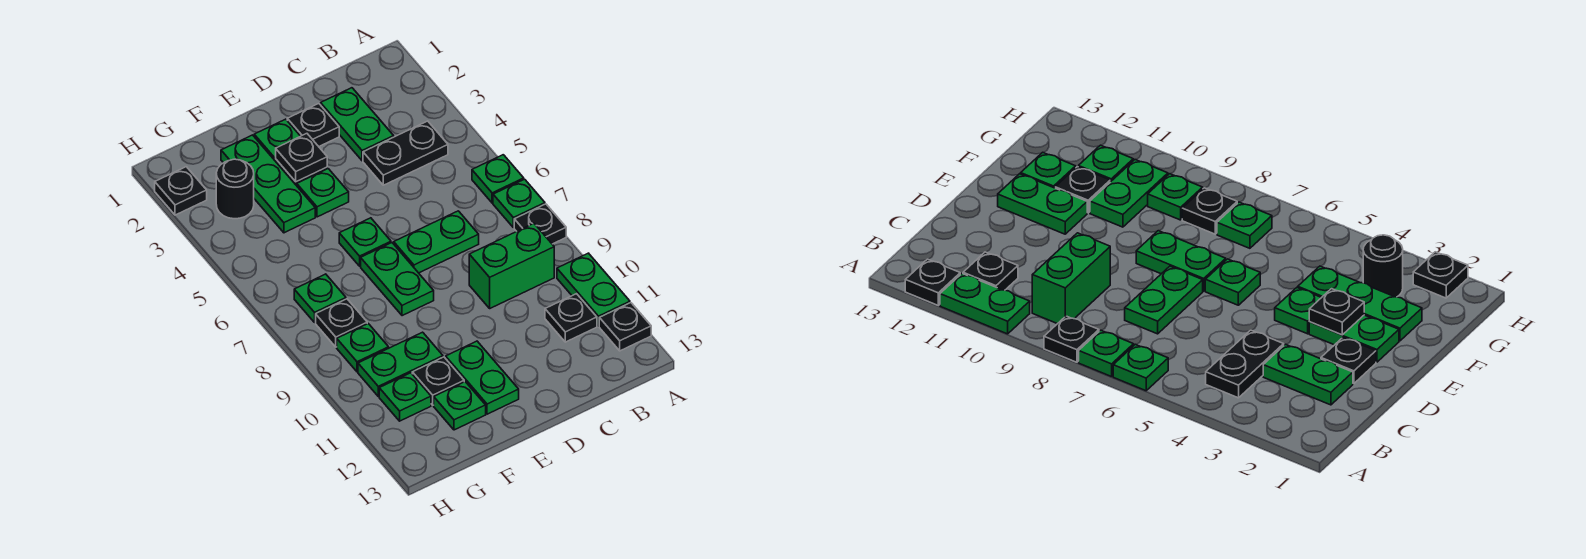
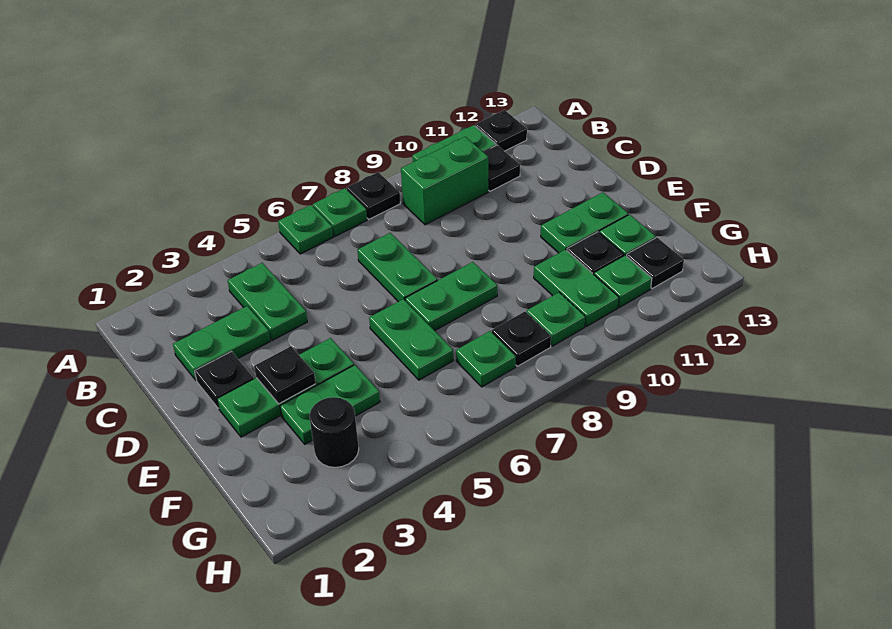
black plate B4:C4 level 1 -> green plate B4:C4 level 1
green brick B9:C9 level 1 -> green brick B9:B10 level 1
green plate E6 level 1 -> green plate E6:F6 level 1
green plate F2:F4 level 1 -> green plate F3:F4 level 1
black plate H2 level 1 -> black plate G12 level 1

